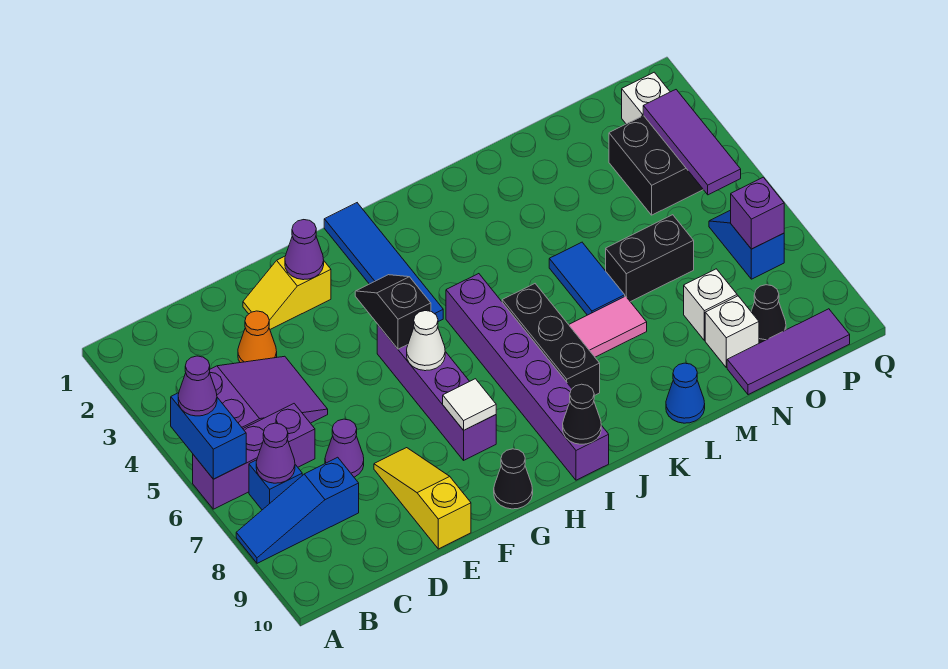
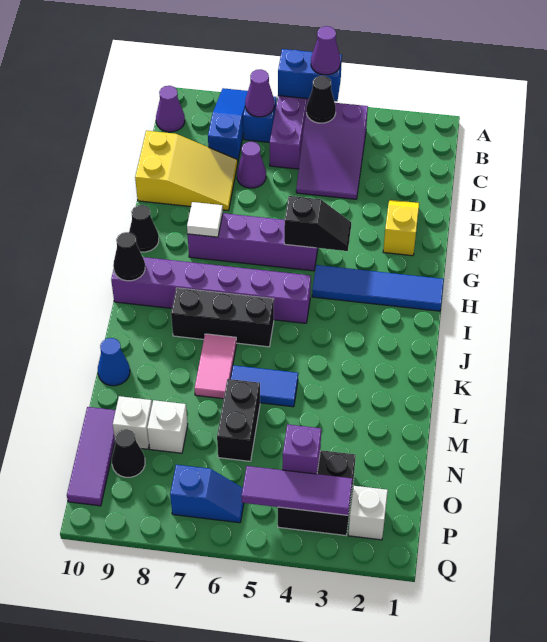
none -> black cone B5 level 2
orange cone D3 level 1 -> none
yellow slope E8:E10 level 1 top 10 -> yellow slope D8:E10 level 1 top 10
purple cone F2 level 2 -> purple cone B10 level 1
white cone G6 level 2 -> none
purple brick P7 level 2 -> purple brick O4 level 2

